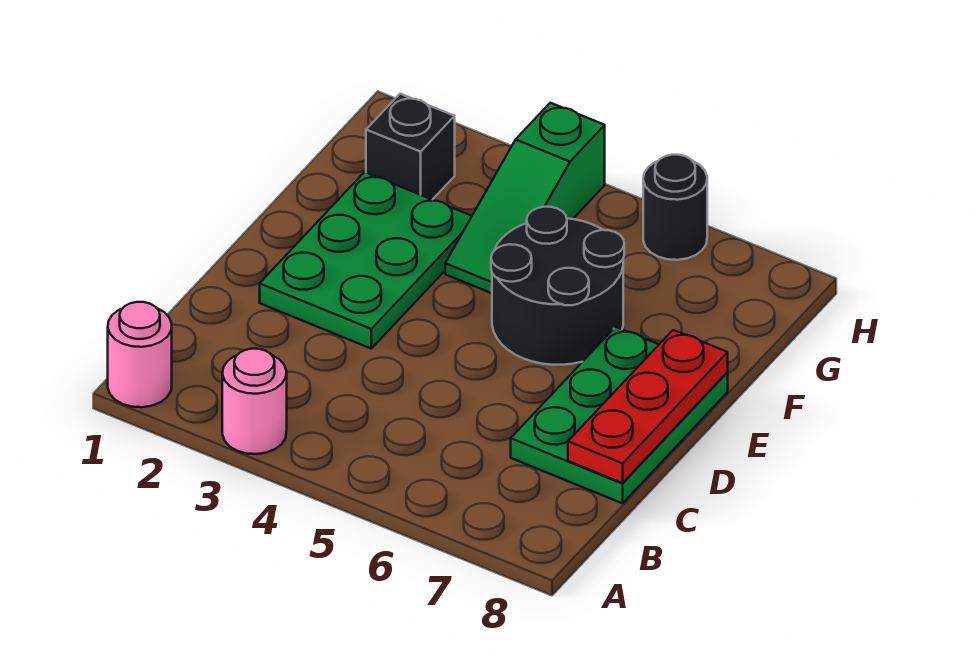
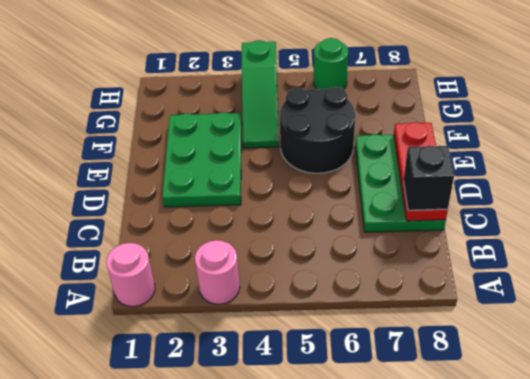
black brick G2 level 1 -> black brick C8 level 3
black round brick H6 level 1 -> green round brick H6 level 1

